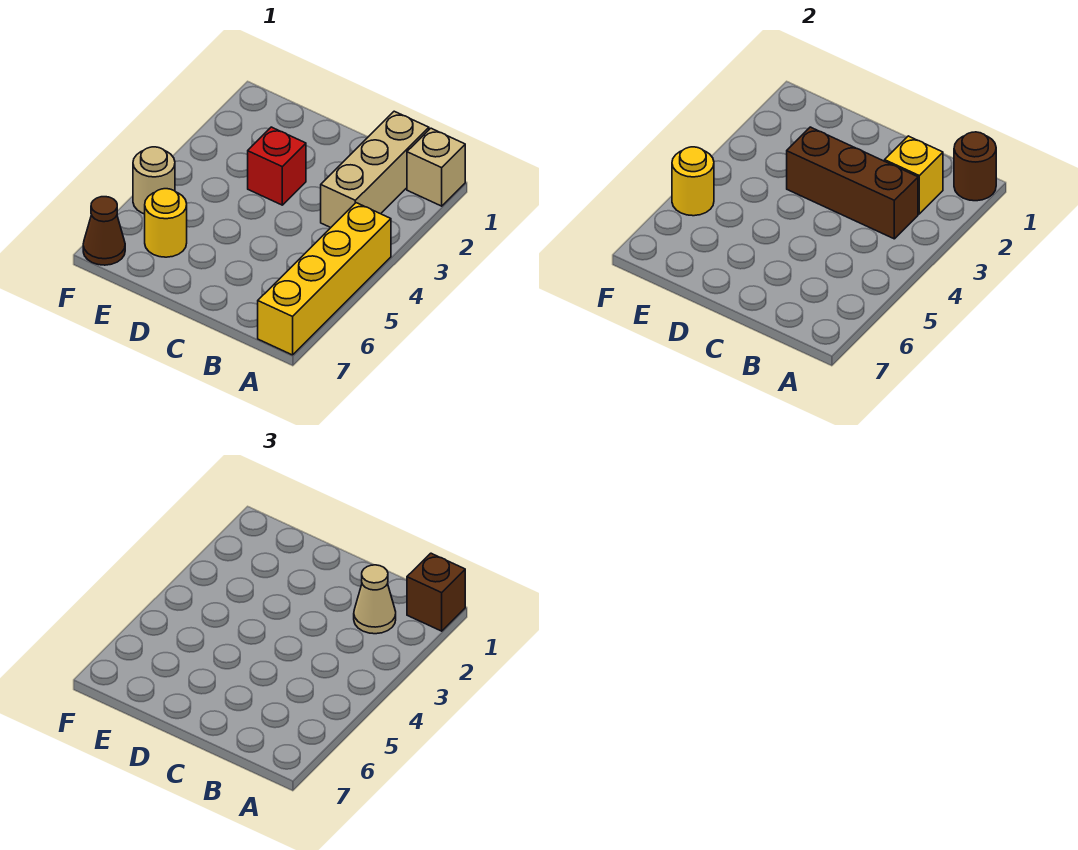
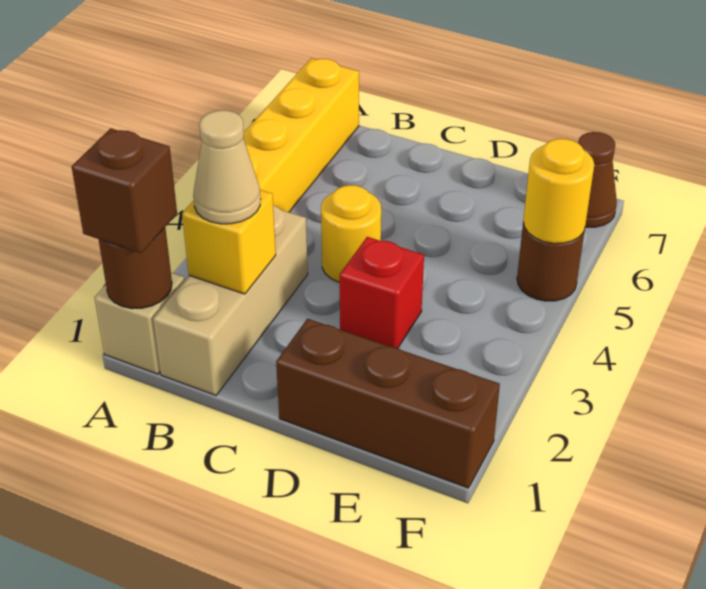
brown brick B3:D3 level 2 -> brown brick D1:F1 level 1
yellow round brick E6 level 1 -> yellow round brick C4 level 1
tan round brick F5 level 1 -> brown round brick F5 level 1

